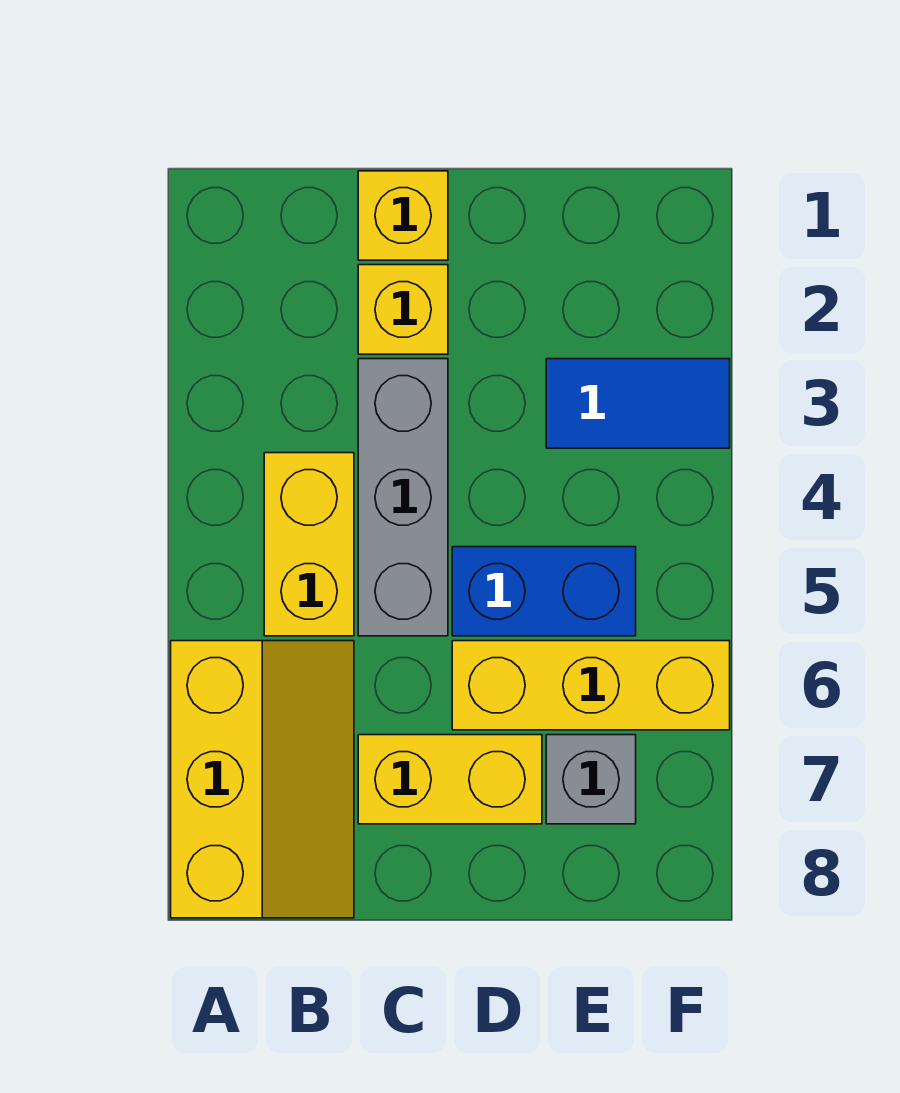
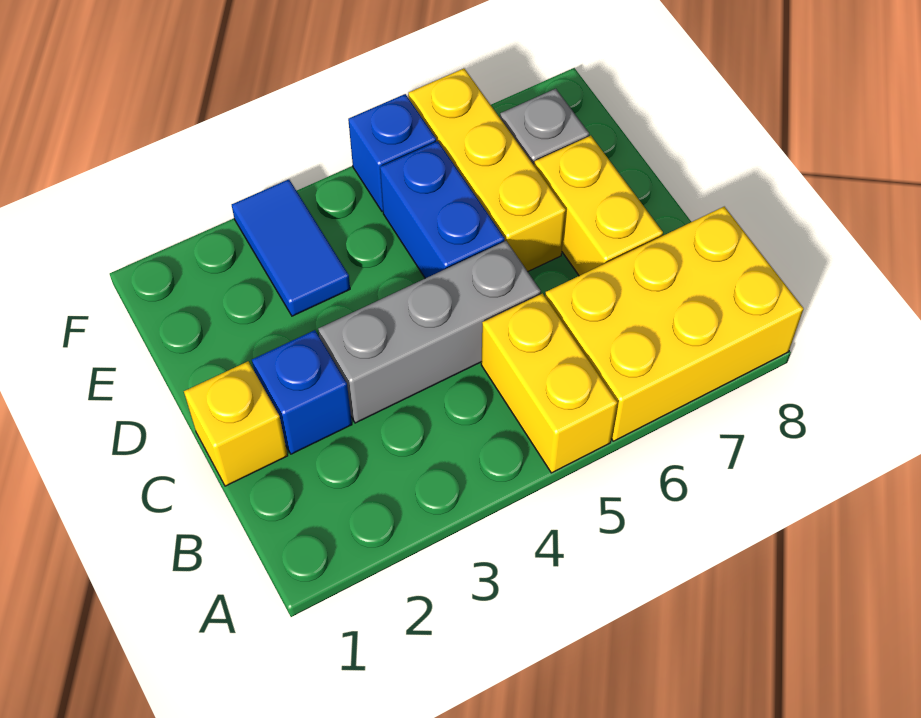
yellow slope A6:B8 level 1 top A -> yellow brick A6:B8 level 1
yellow brick B4:B5 level 1 -> yellow brick A5:B5 level 1
yellow brick C2 level 1 -> blue brick C2 level 1
none -> blue brick F5 level 1

